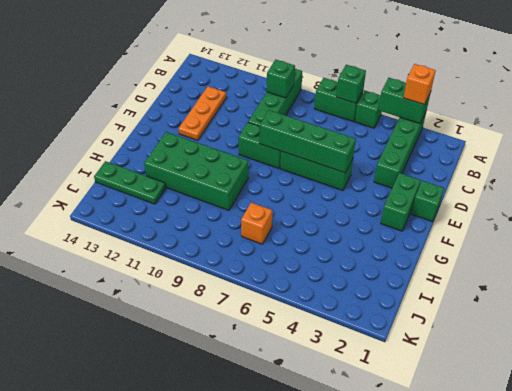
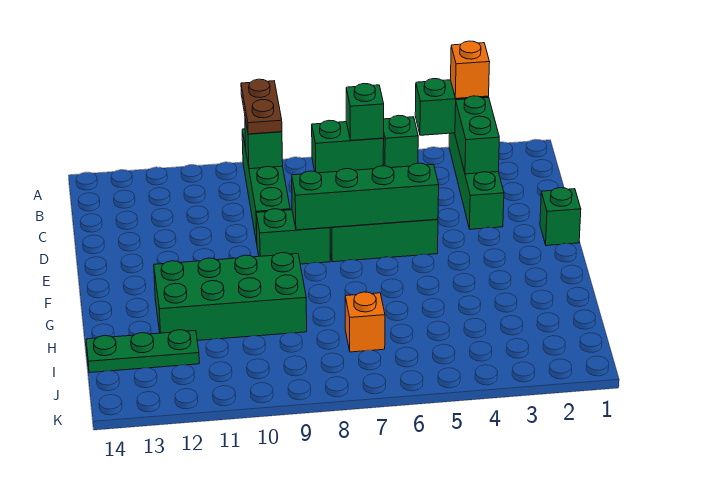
none -> brown plate A9:B9 level 3
orange plate C12:E12 level 1 -> none
green brick E2:F2 level 1 -> green brick B3:C3 level 2

